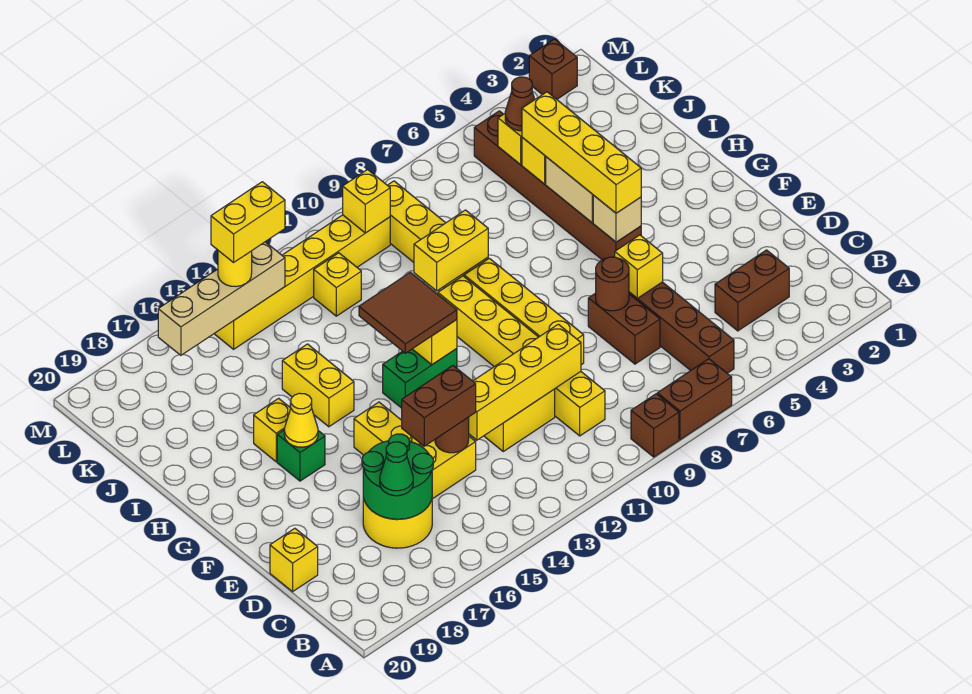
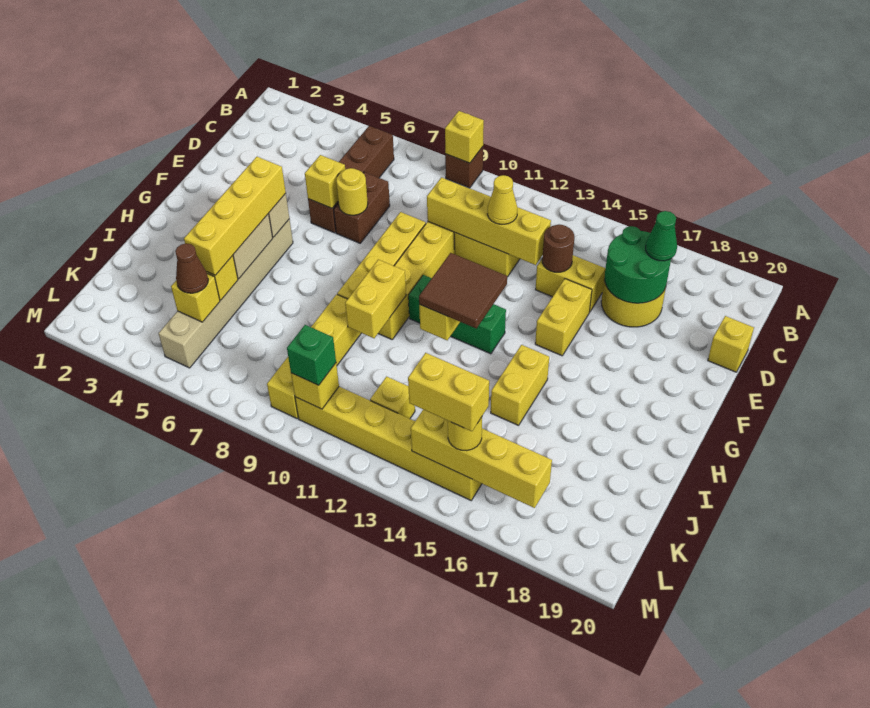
brown brick A7:A8 level 1 -> none
brown brick C3:C4 level 1 -> none
brown brick D14:D15 level 3 -> none
brown round brick E7 level 2 -> yellow round brick E7 level 2
brown brick G5:L5 level 1 -> tan brick G5:L5 level 1
green brick G12:G13 level 1 -> green brick G11:G13 level 1
green brick G17 level 1 -> green brick L10 level 3
yellow cone G17 level 2 -> yellow cone D12 level 3
yellow brick H17 level 1 -> yellow brick A9 level 2
yellow brick I9:I10 level 2 -> yellow brick H10:I10 level 2
tan brick L14:L17 level 2 -> yellow brick L14:L17 level 2
brown brick M2 level 1 -> none

